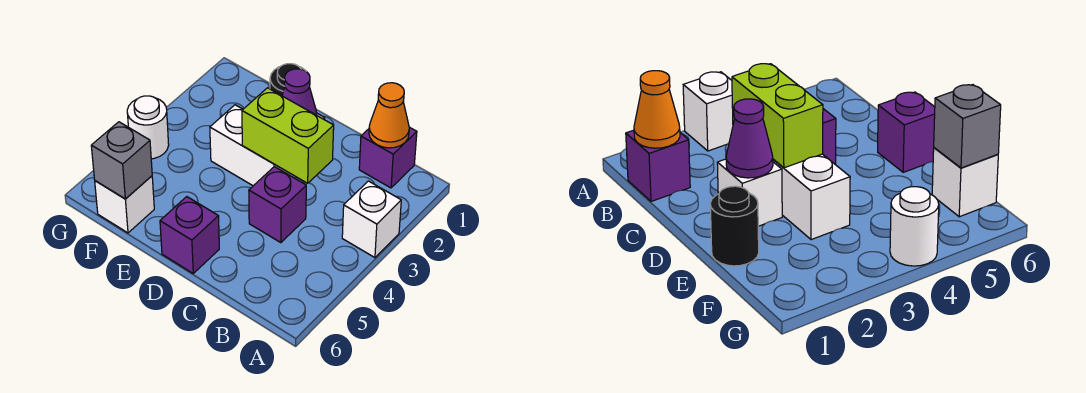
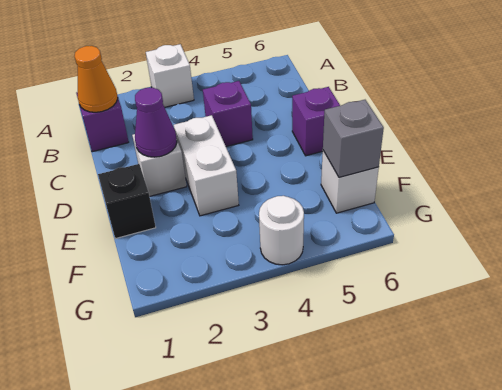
lime brick C3:D3 level 2 -> none
black round brick E1 level 1 -> black brick E1 level 1

